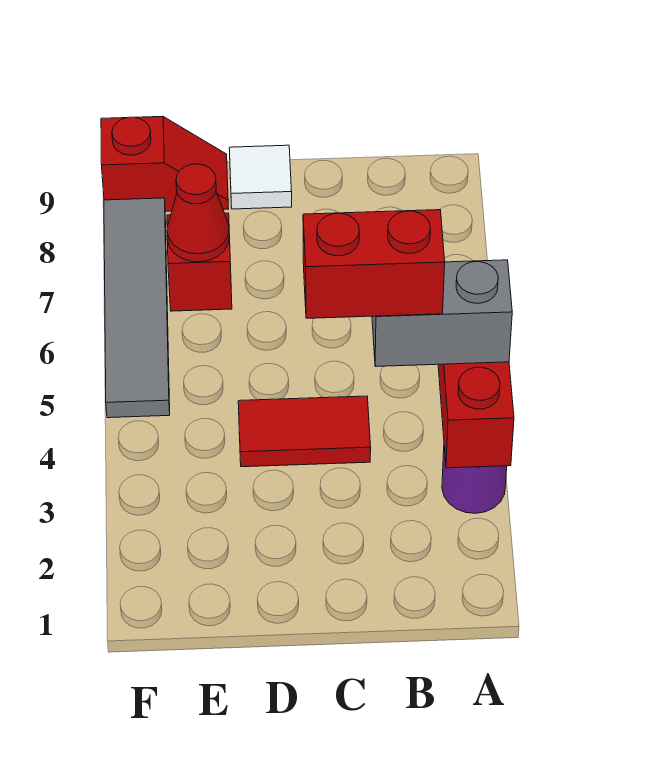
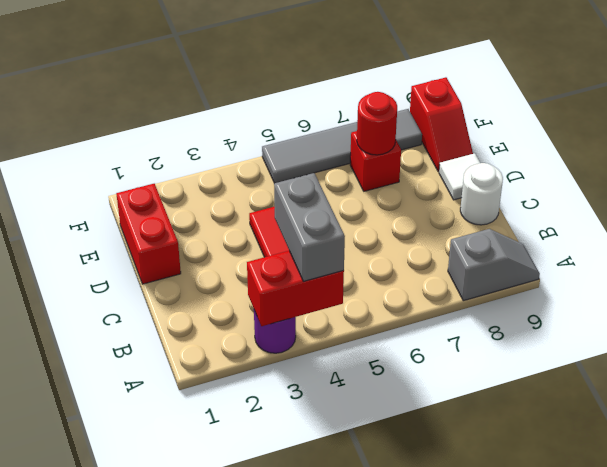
none -> grey slope A8:A9 level 1 top 8
red brick B4:C4 level 4 -> red brick D1:E1 level 1
none -> white round brick C9 level 1
red cone E7 level 2 -> red round brick E7 level 2

